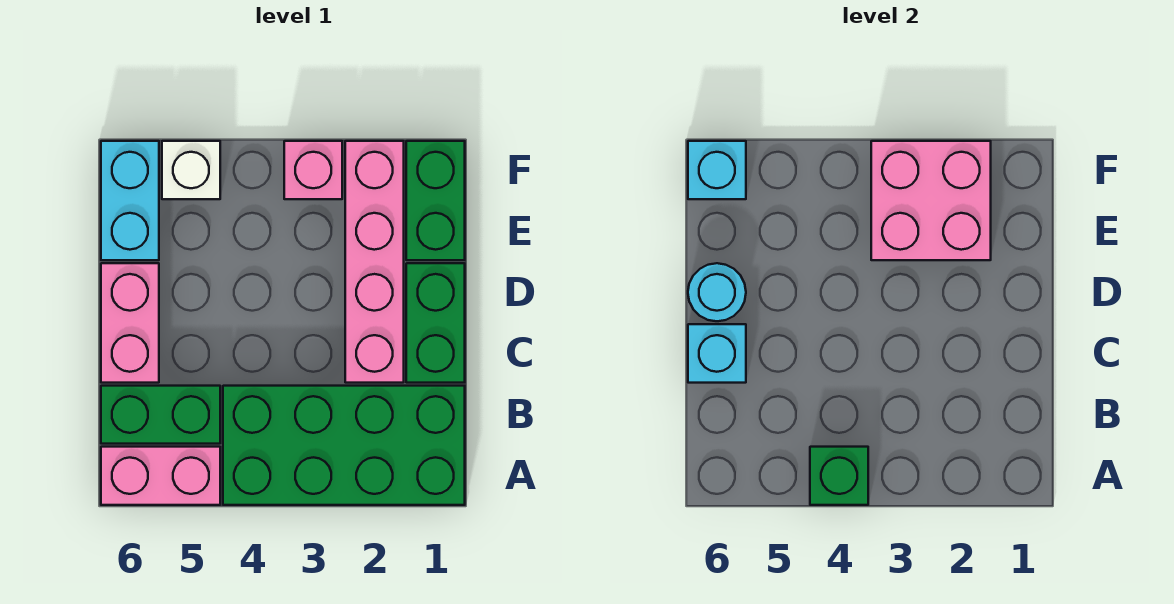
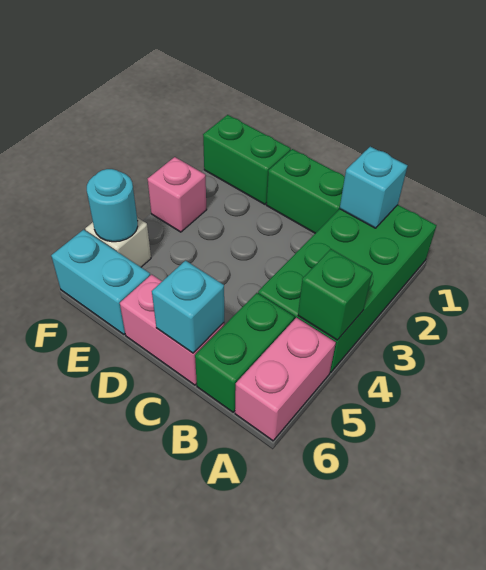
pink brick C2:F2 level 1 -> none
cyan round brick D6 level 2 -> cyan round brick F5 level 2
pink brick E2:F3 level 2 -> none
cyan brick F6 level 2 -> cyan brick B1 level 2

